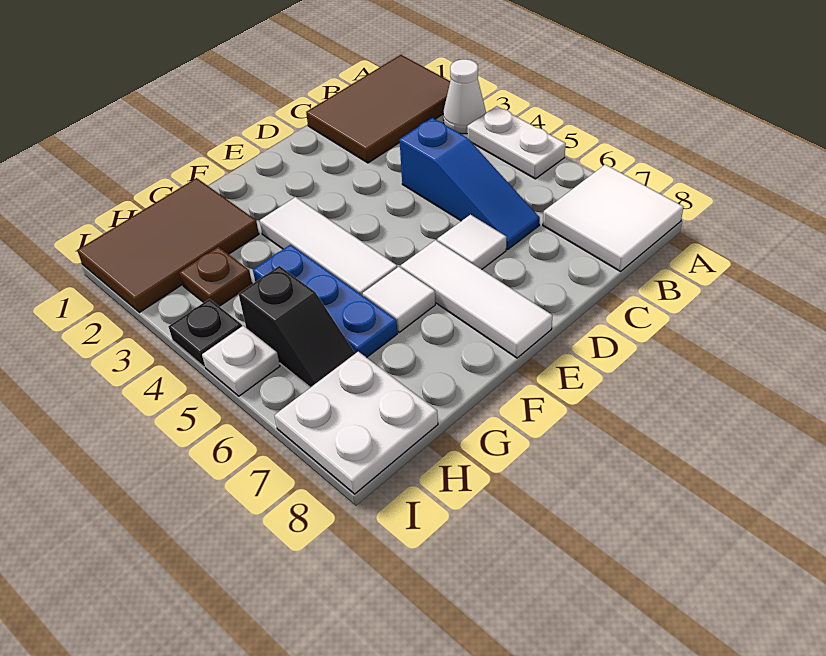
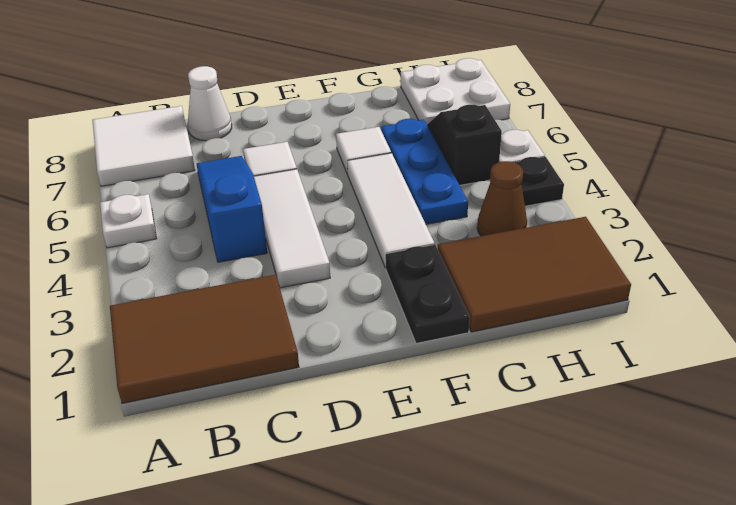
white cone A3 level 1 -> white cone C8 level 1
white plate A4:A5 level 1 -> white plate A5 level 1
white tile E6:E8 level 1 -> white tile D3:D5 level 1
none -> black plate F1:F2 level 1
brown plate H3 level 1 -> brown cone H3 level 1

